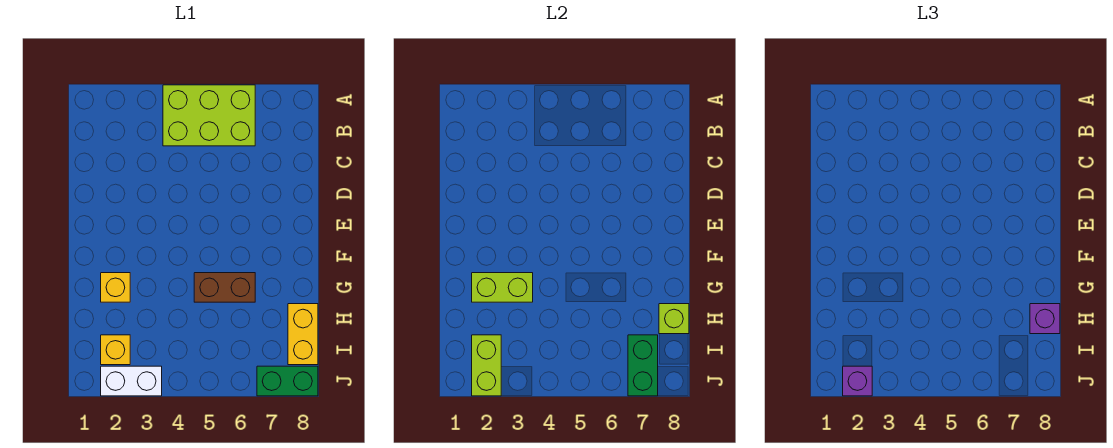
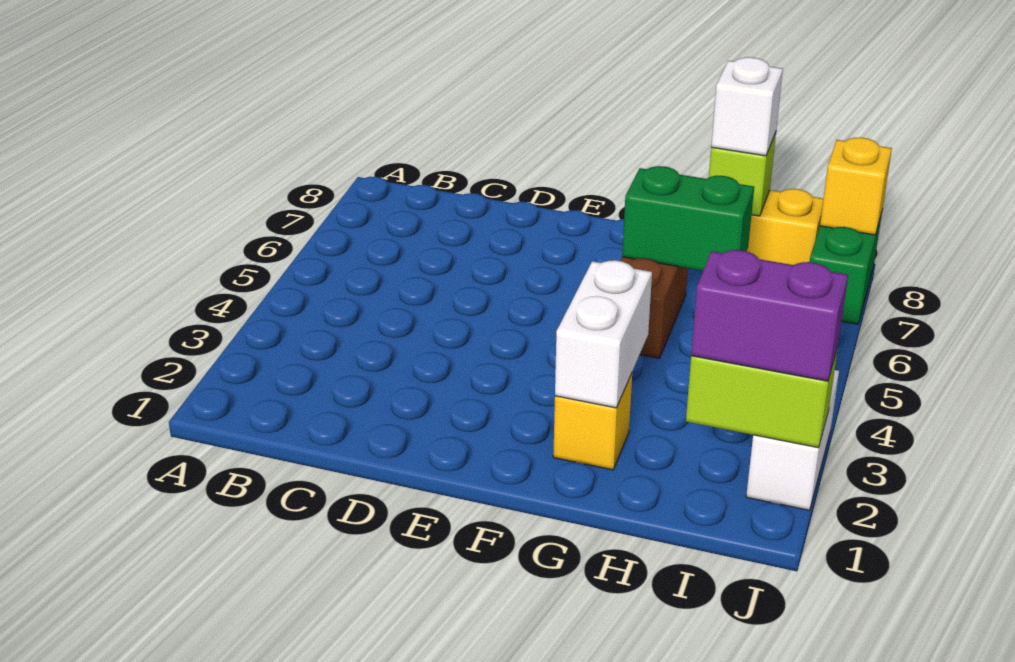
lime brick A4:B6 level 1 -> none
lime brick G2:G3 level 2 -> white brick G2:G3 level 2
purple brick H8 level 3 -> white brick H8 level 3
yellow brick I2 level 1 -> yellow brick J8 level 2
green brick I7:J7 level 2 -> green brick G6:H6 level 2
purple brick J2 level 3 -> purple brick I2:J2 level 3

